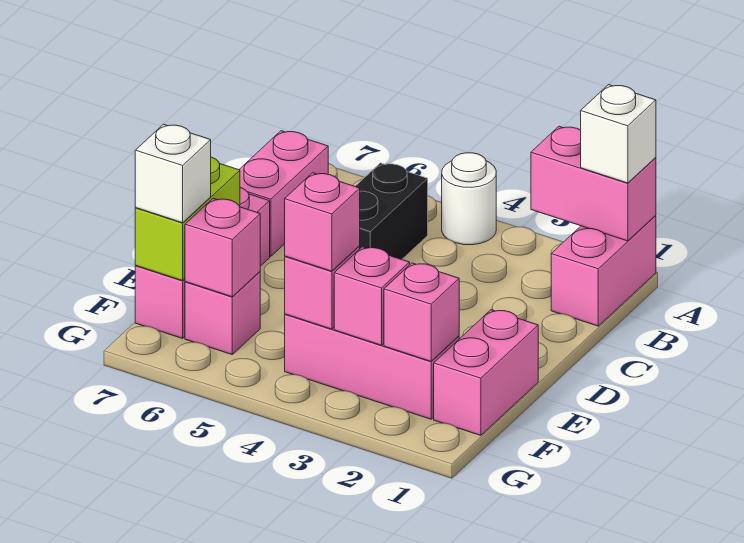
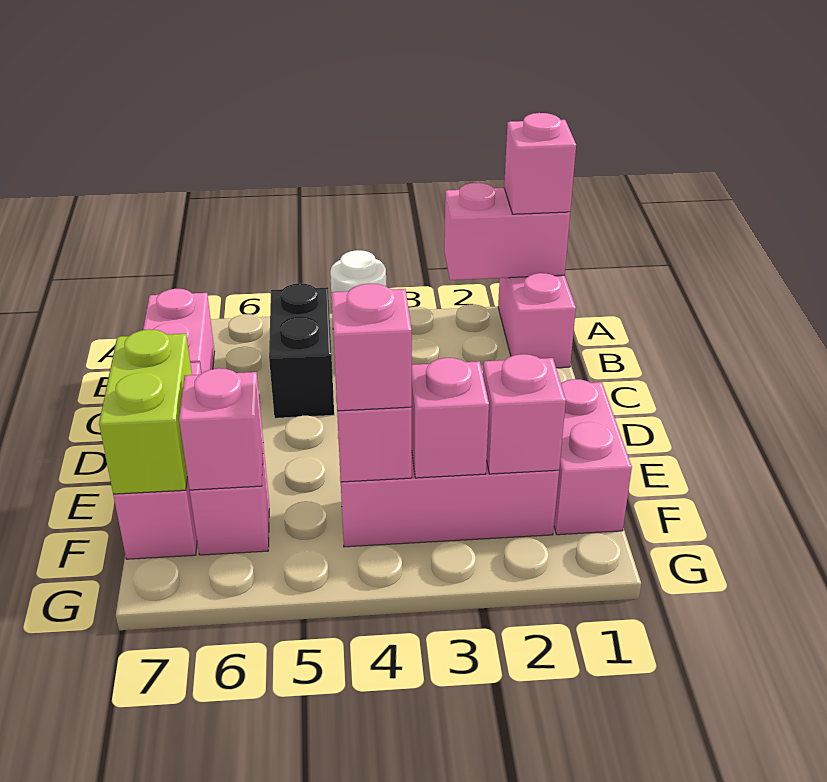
white brick A1 level 3 -> pink brick A1 level 3
white brick F7 level 3 -> none

